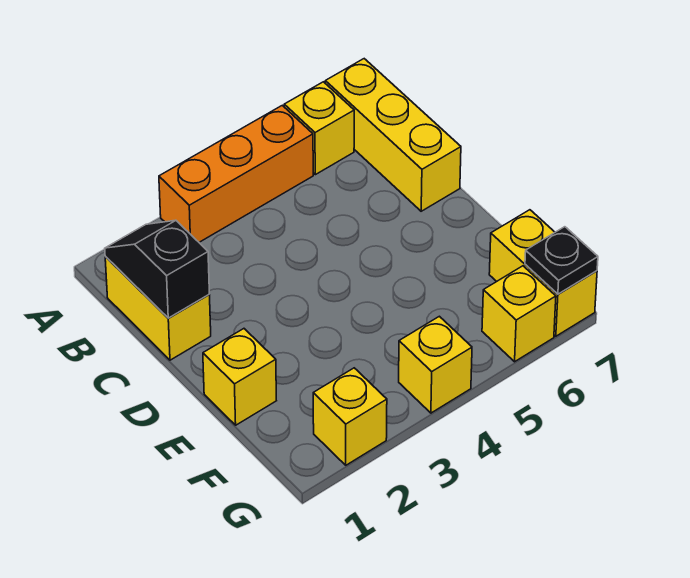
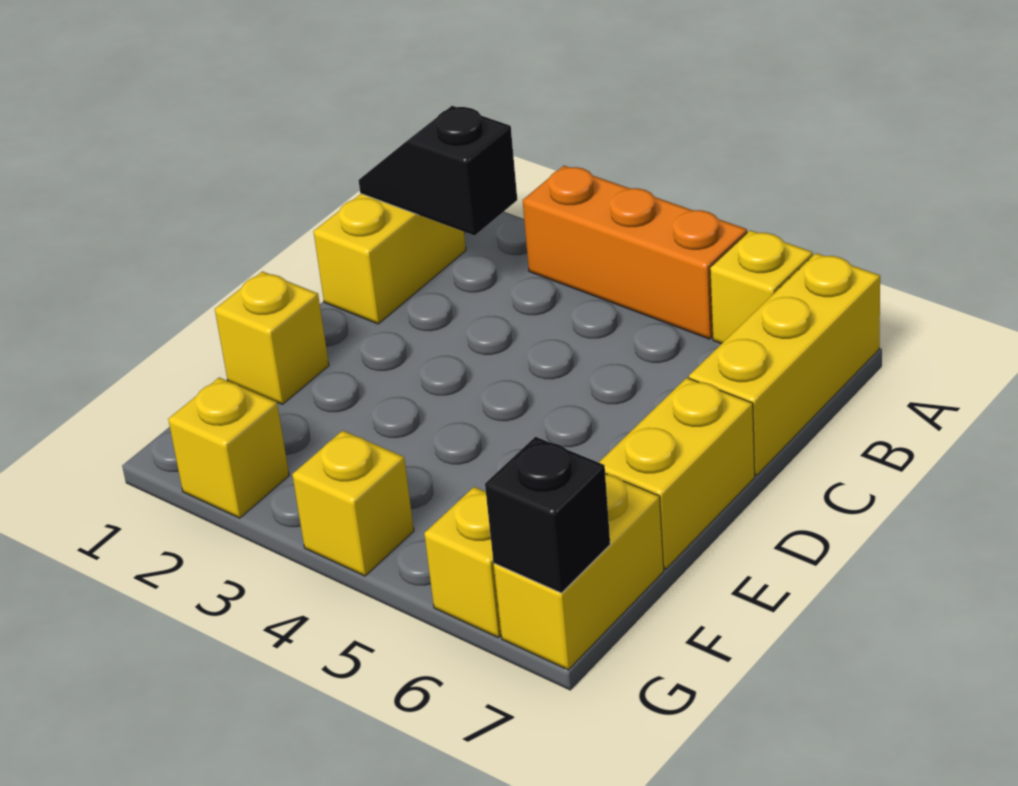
black slope B1:C1 level 2 top C -> black slope B1:B2 level 2 top 2
none -> yellow brick D7:E7 level 1
black plate G7 level 2 -> black brick G7 level 2

